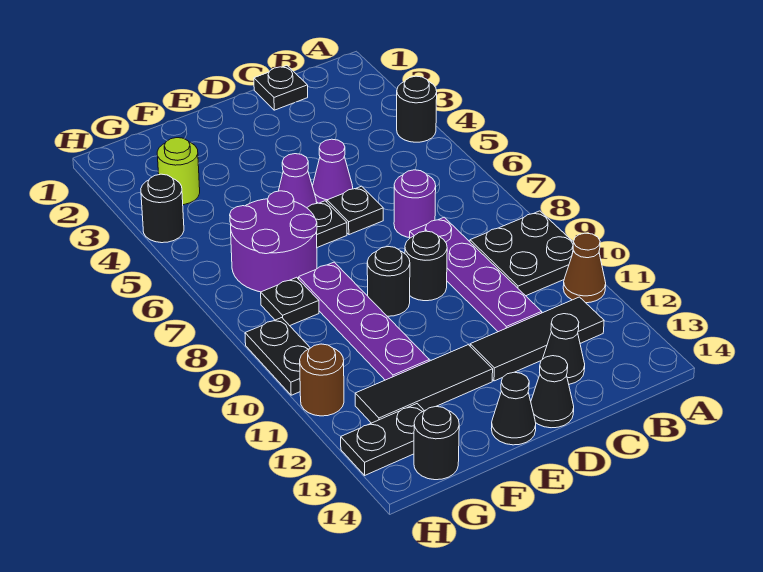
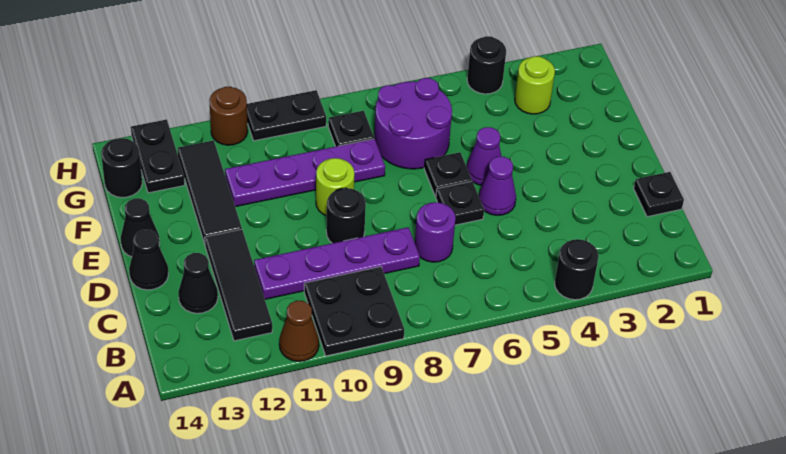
black round brick E9 level 1 -> lime round brick E9 level 1

